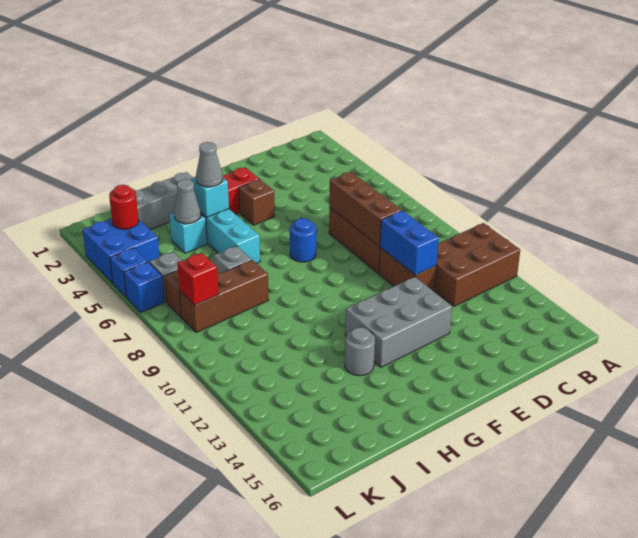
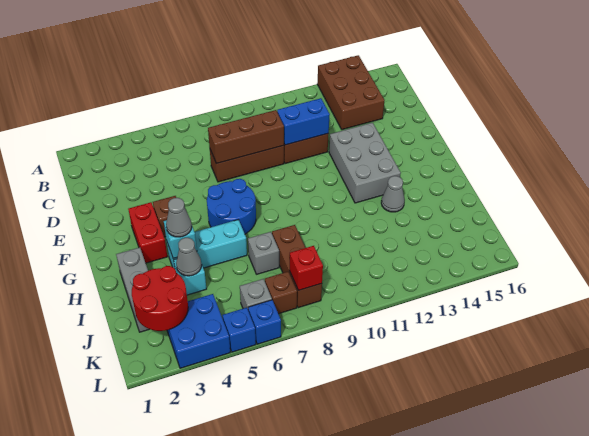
brown brick A11:C12 level 1 -> brown brick A13:C14 level 1
blue round brick F7 level 1 -> blue round brick F6:G7 level 1
grey round brick H13 level 1 -> grey cone H13 level 1
red round brick K3 level 2 -> red round brick J2:K3 level 2

